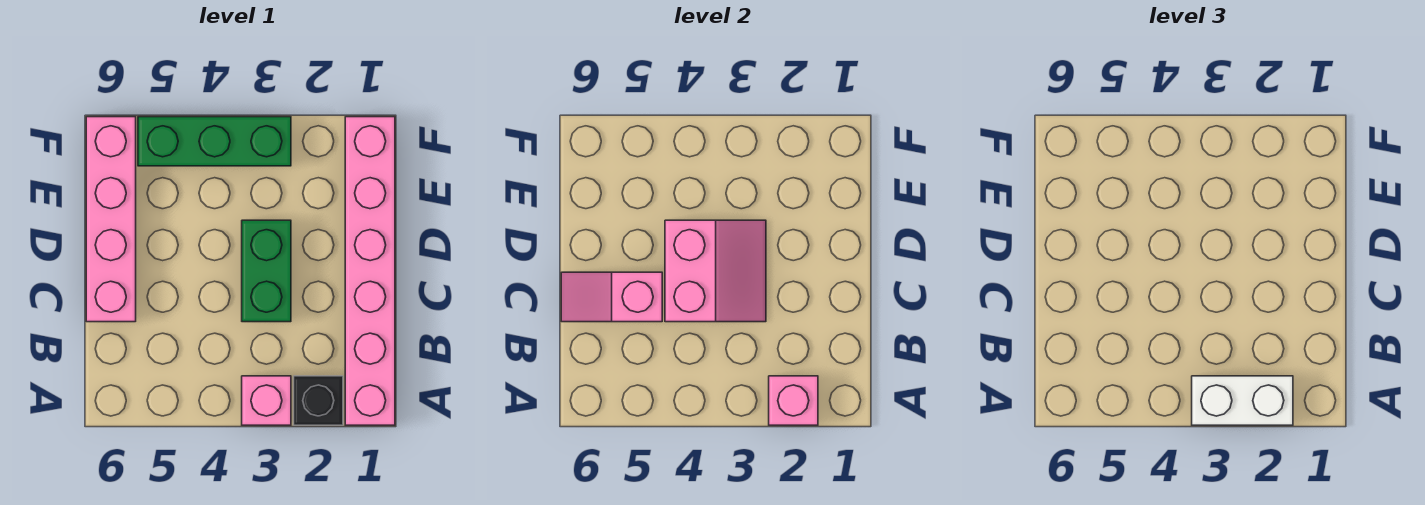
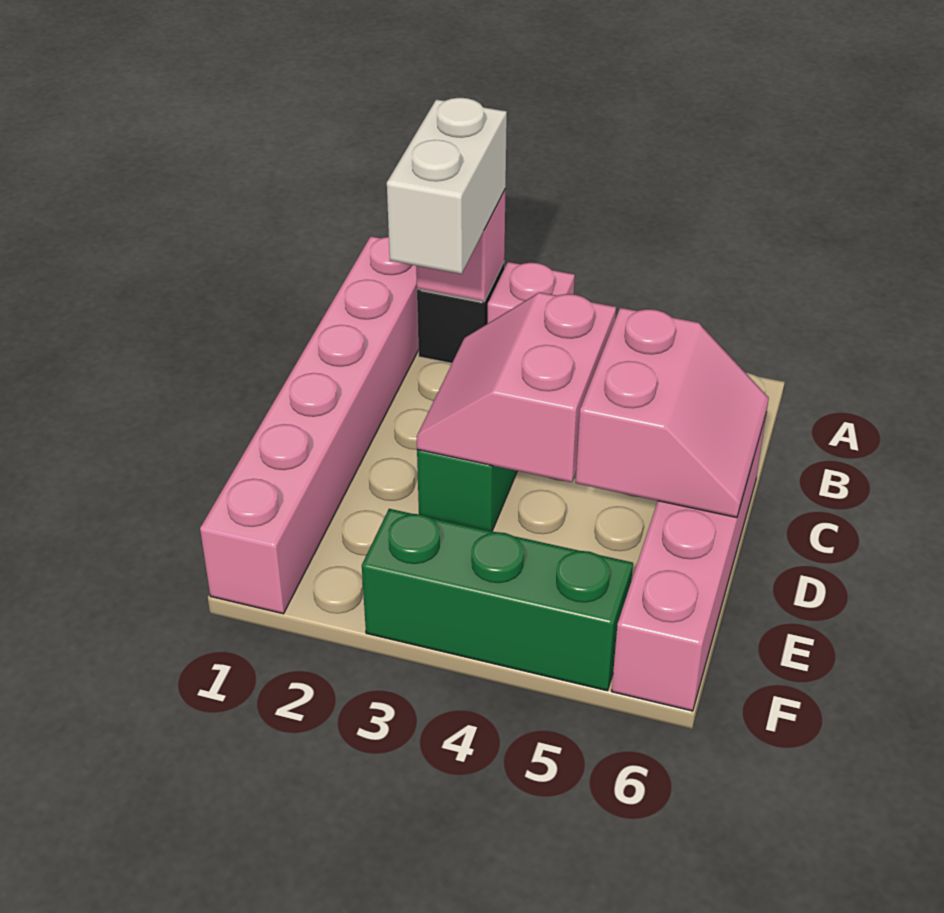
white brick A2:A3 level 3 -> white brick A2:B2 level 3
pink slope C5:C6 level 2 top 5 -> pink slope C5:D6 level 2 top 5

